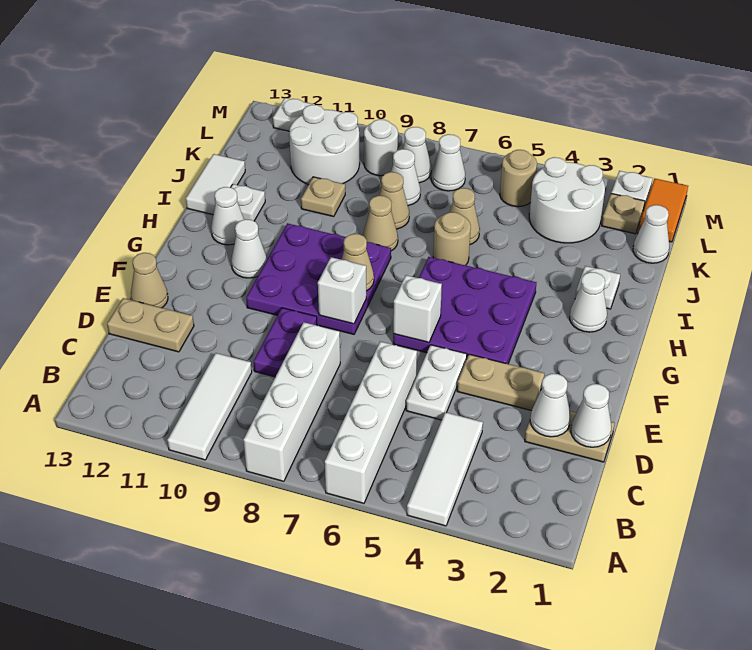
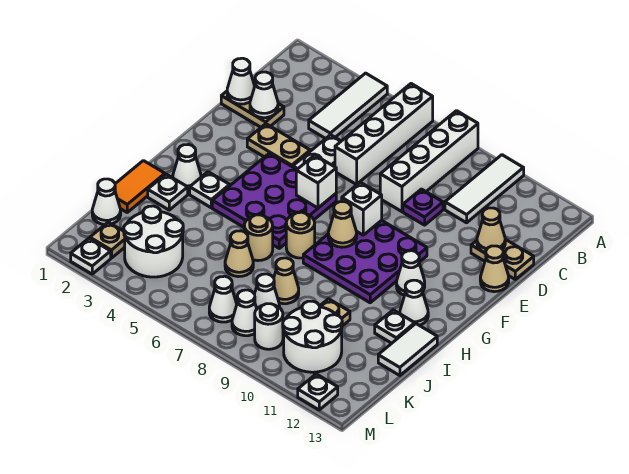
purple plate D9:E9 level 1 -> purple plate D9 level 1
none -> white plate H3 level 1
tan cone I8 level 1 -> tan cone D12 level 2
orange tile L1:M1 level 1 -> orange tile I1:J1 level 1
tan round brick L5 level 1 -> tan round brick H7 level 1

